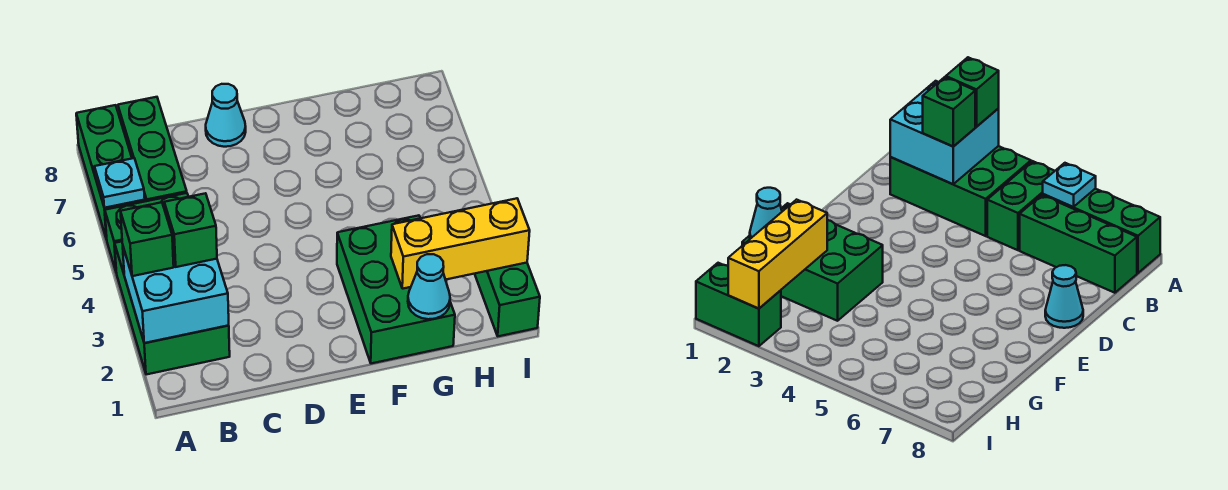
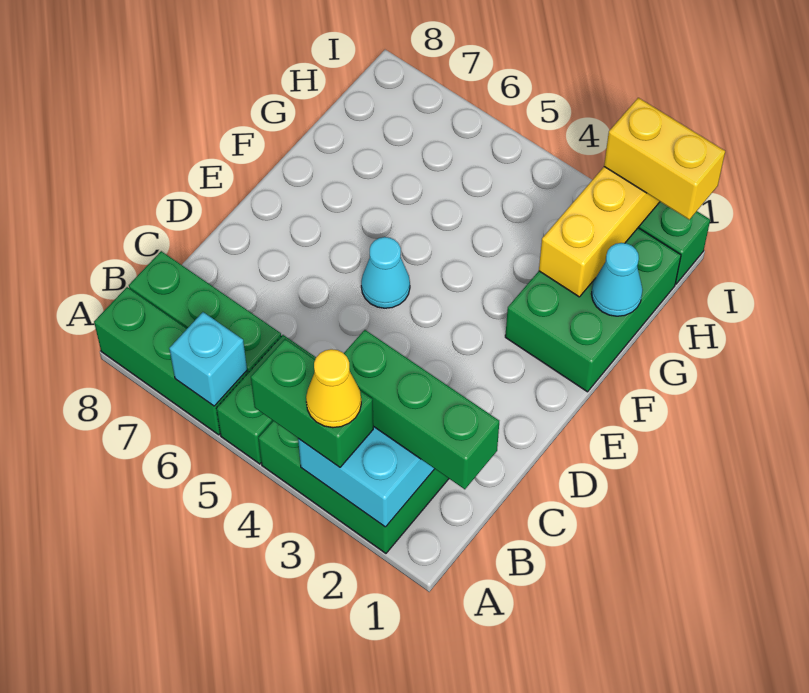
green brick A3 level 3 -> green brick A3:A4 level 3
none -> yellow cone A3 level 4
cyan plate A6 level 2 -> cyan brick A6 level 2
green brick B3 level 3 -> green brick B1:B3 level 3
cyan cone D8 level 1 -> cyan cone E5 level 1
green brick F1:G3 level 1 -> green brick F1:H2 level 1
none -> yellow brick I1:I2 level 3

